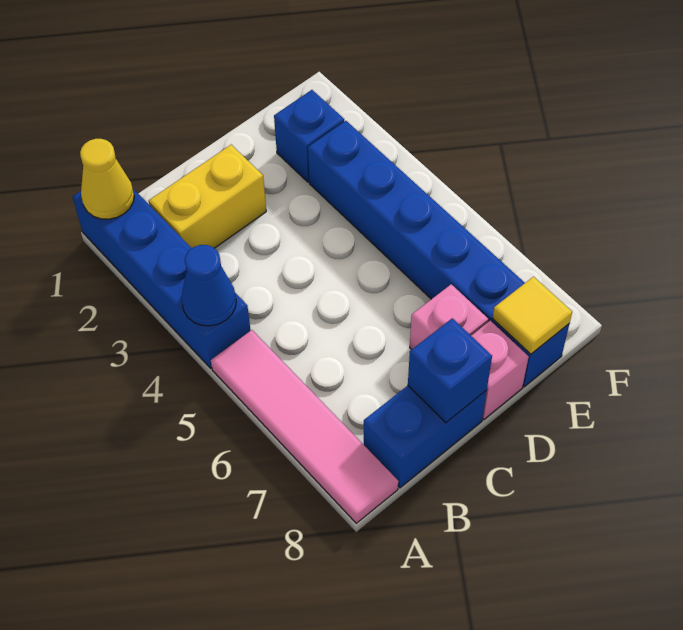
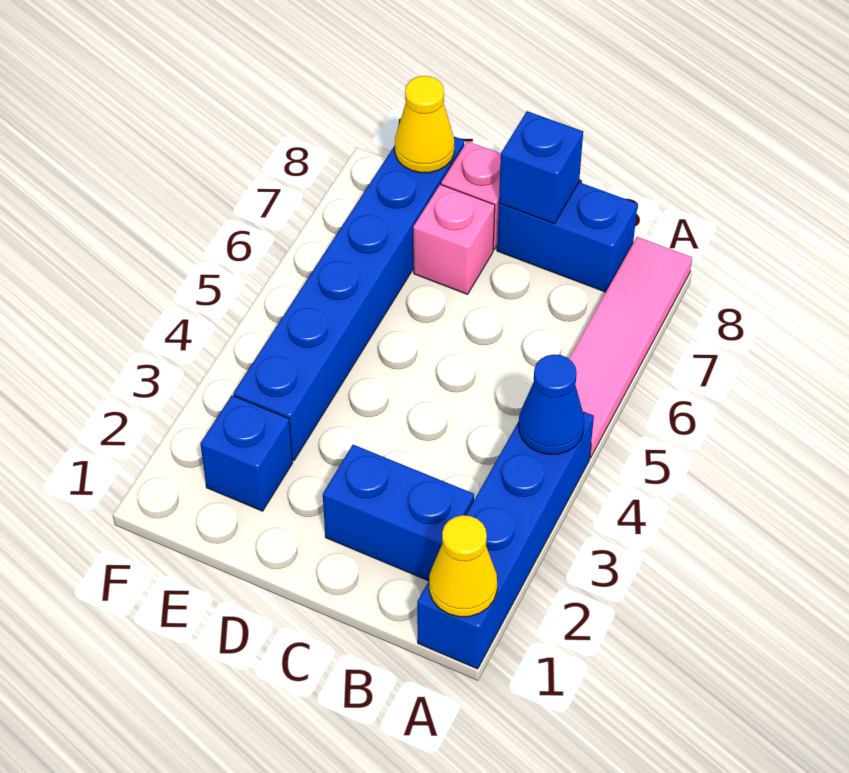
yellow brick B2:C2 level 1 -> blue brick B2:C2 level 1
yellow tile E8 level 2 -> yellow cone E8 level 2

